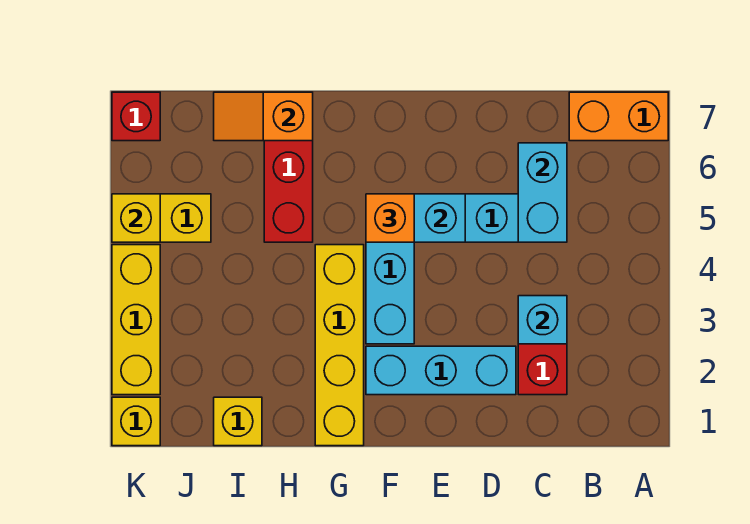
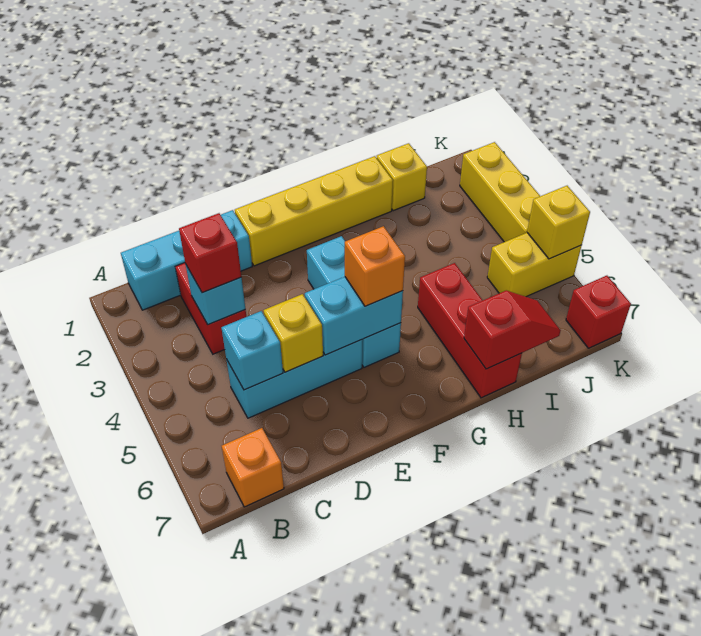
orange brick A7:B7 level 1 -> orange brick B7 level 1
none -> red brick C3 level 3
cyan brick C5:C6 level 2 -> cyan brick C5 level 2
cyan brick D2:F2 level 1 -> cyan brick B1:D1 level 1
yellow brick G1:G4 level 1 -> yellow brick E1:H1 level 1
orange slope H7:I7 level 2 top H -> red slope H7:I7 level 2 top H
yellow brick K1 level 1 -> yellow brick D5 level 2

